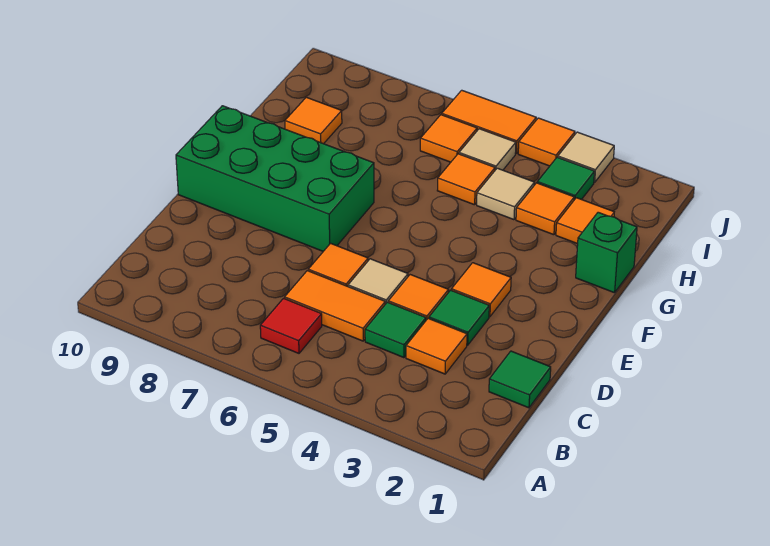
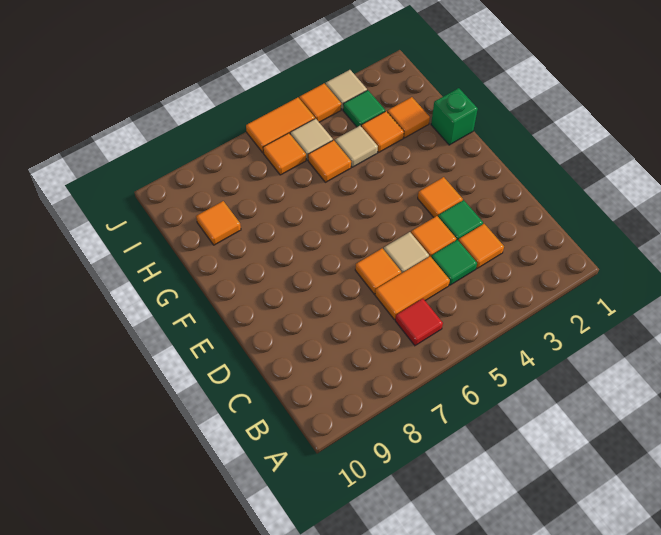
green tile C1 level 1 -> none
green brick E7:F10 level 1 -> none

